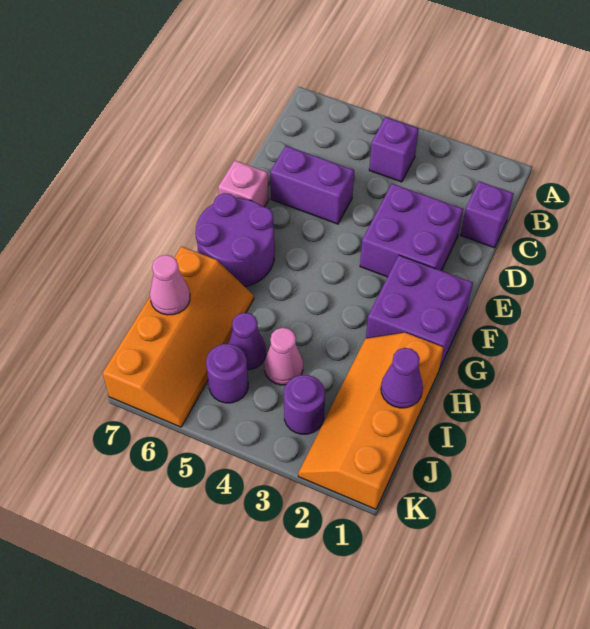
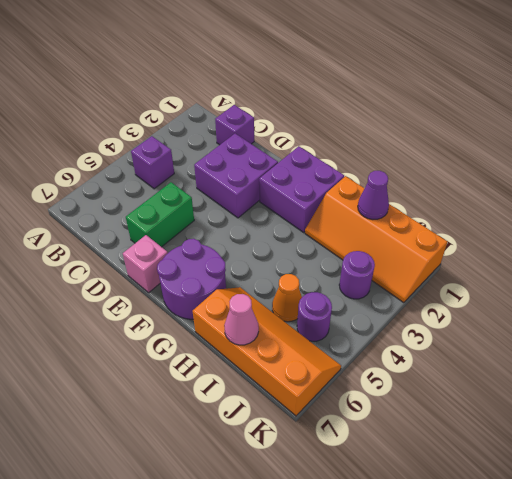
purple brick D5:D6 level 1 -> green brick D5:D6 level 1
pink cone I4 level 1 -> none
purple cone I5 level 1 -> orange cone I5 level 1

